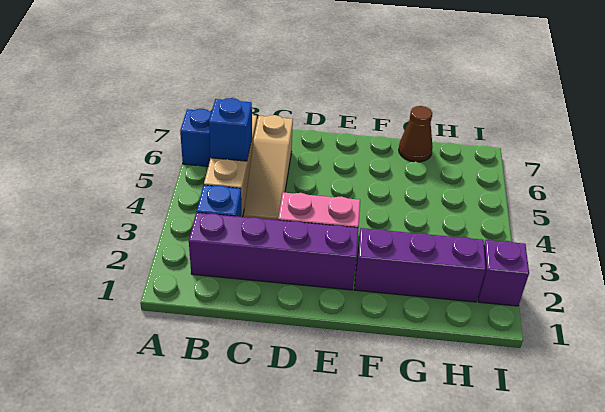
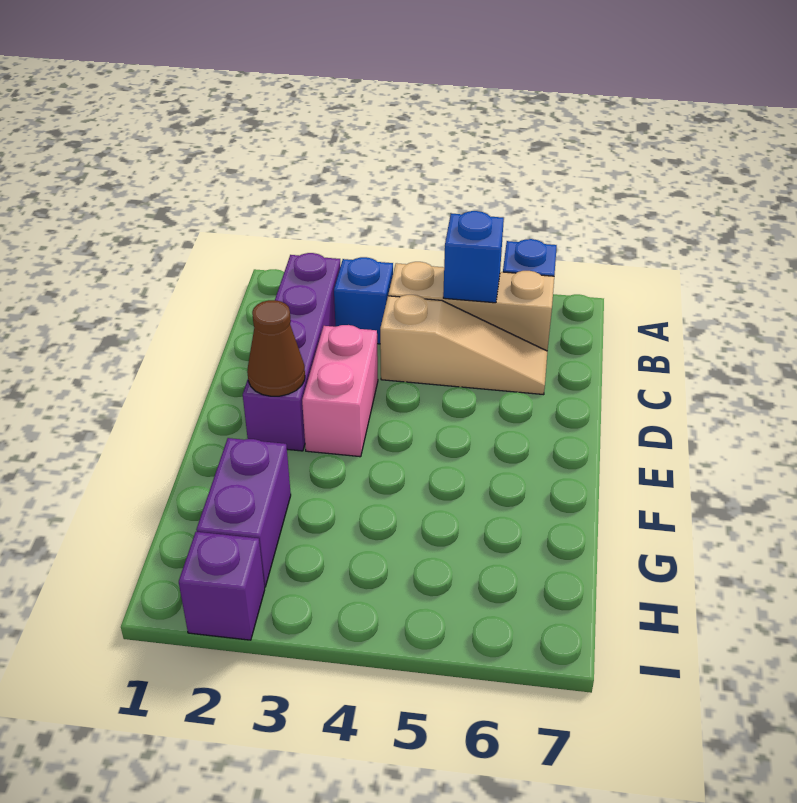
tan slope C4:C6 level 1 top 6 -> tan slope C4:C6 level 1 top 4
purple brick F2:H2 level 1 -> purple brick G2:H2 level 1
brown cone G7 level 1 -> brown cone E2 level 2

